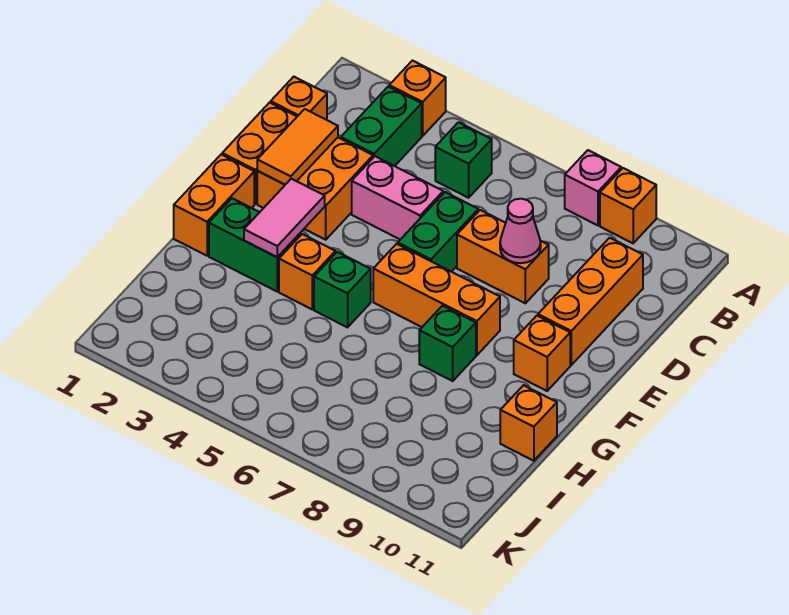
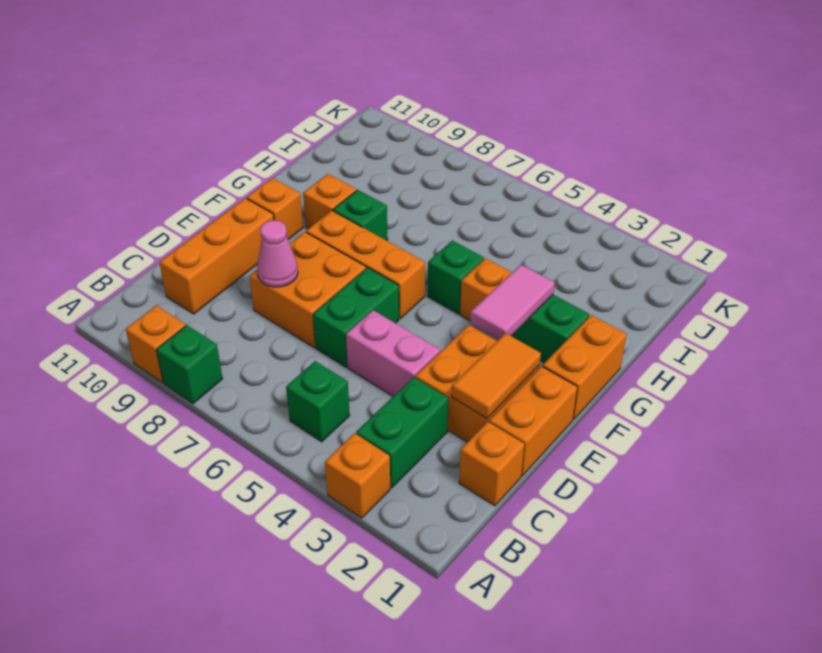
pink brick A8 level 1 -> green brick A8 level 1
orange brick D7:D8 level 1 -> orange brick D7:E8 level 1
orange brick H11 level 1 -> orange brick G9 level 1

